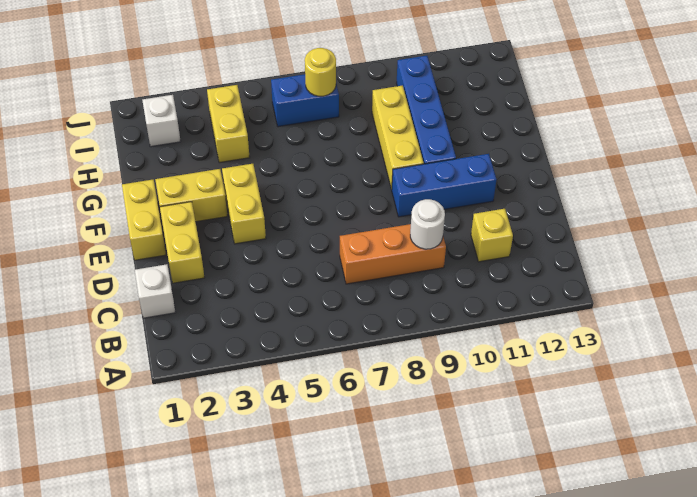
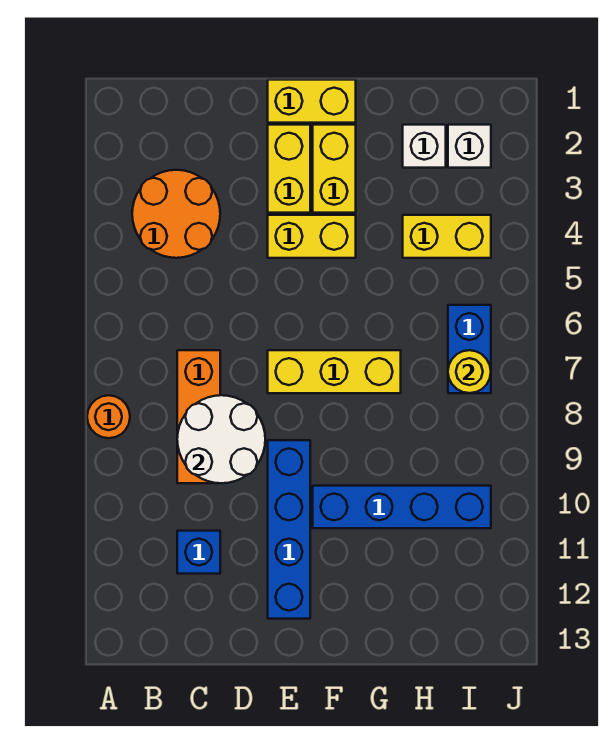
none -> orange round brick A8 level 1
none -> orange round brick B3:C4 level 1
white brick C1 level 1 -> white brick H2 level 1
white round brick C9 level 2 -> white round brick C8:D9 level 2
yellow brick C11 level 1 -> blue brick C11 level 1
yellow brick D2:E2 level 1 -> yellow brick E2:E3 level 1
blue brick E9:E11 level 1 -> blue brick E9:E12 level 1
yellow brick F9:H9 level 1 -> yellow brick E7:G7 level 1

